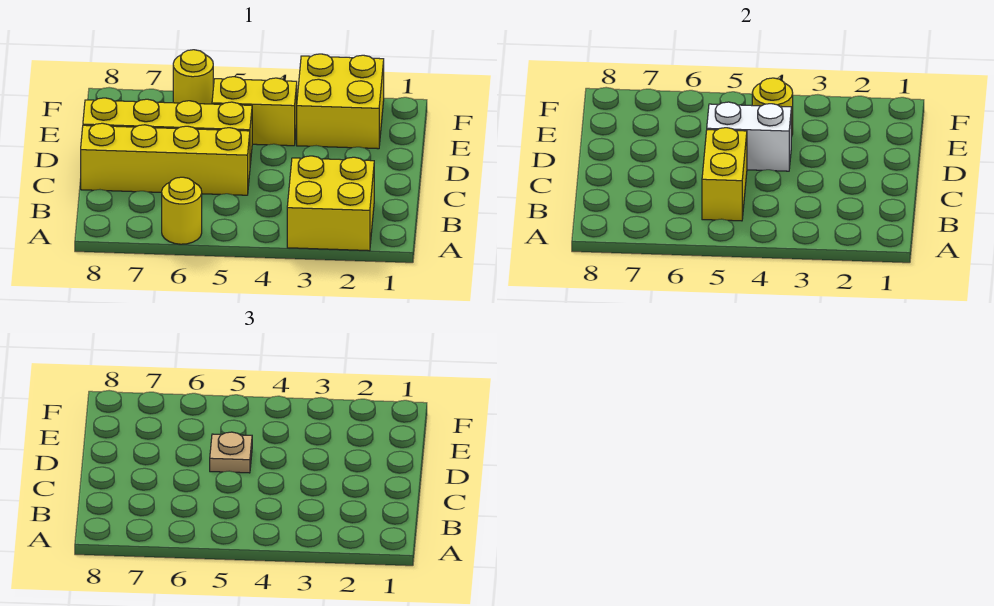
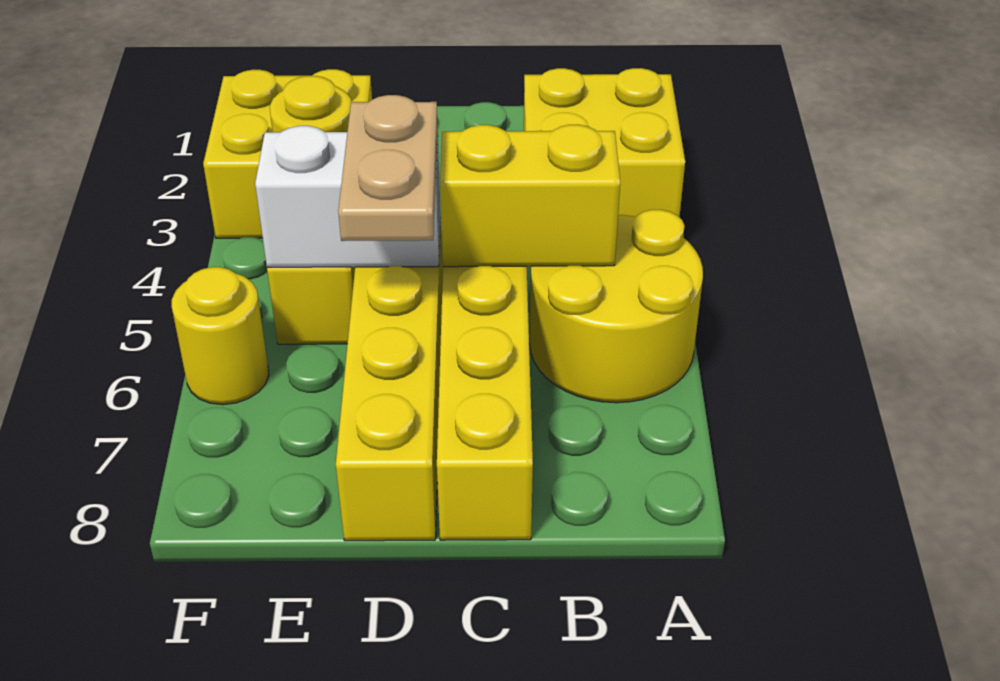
yellow round brick A6 level 1 -> yellow round brick A5:B6 level 1
white brick D4:D5 level 2 -> white brick D5:E5 level 2
tan plate D5 level 3 -> tan plate D5:D6 level 3

